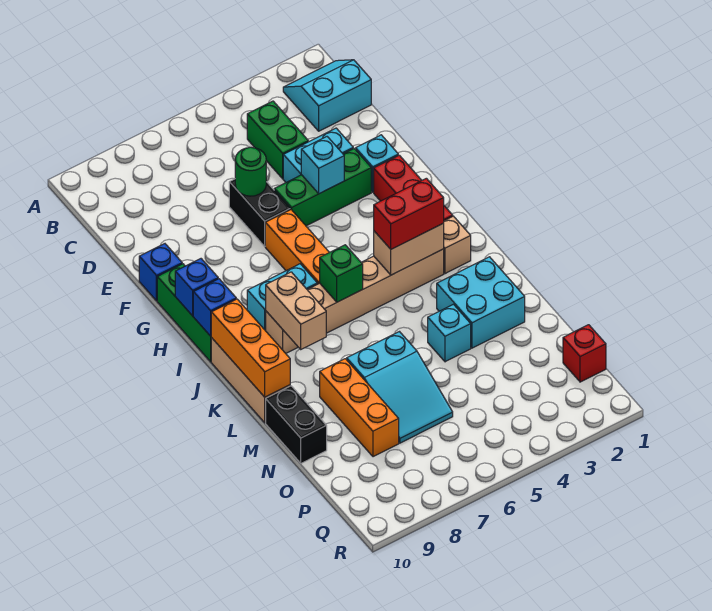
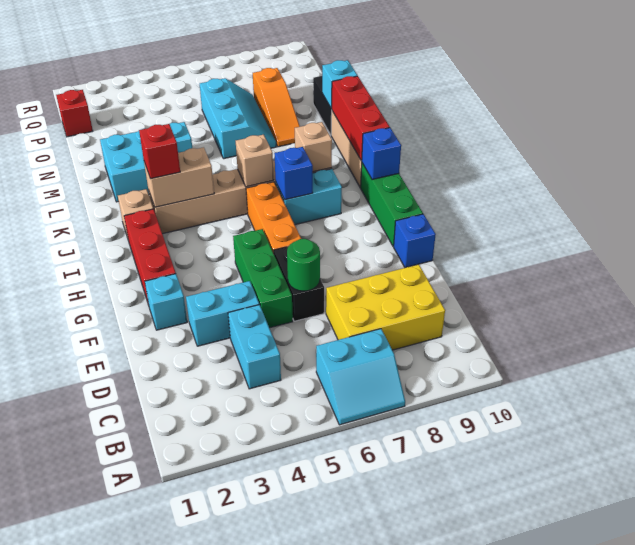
cyan slope B1:C2 level 1 top C -> cyan slope A6:B7 level 1 top B
green brick C4:D4 level 1 -> cyan brick C4:D4 level 1
none -> yellow brick C7:D9 level 1
green brick F3:F5 level 1 -> green brick E5:G5 level 1
cyan brick F4 level 2 -> cyan brick M10 level 2
blue brick H10 level 2 -> blue brick I7 level 2
red brick J3:J4 level 3 -> red brick J3 level 3
green brick J6 level 2 -> tan brick J6 level 2
tan brick J8:K8 level 2 -> tan brick J8 level 2
orange brick J10:L10 level 2 -> red brick J10:L10 level 2
cyan slope M6:O7 level 1 top M -> cyan slope M6:O7 level 1 top 6
orange brick M8:O8 level 1 -> orange slope M8:O8 level 1 top O

